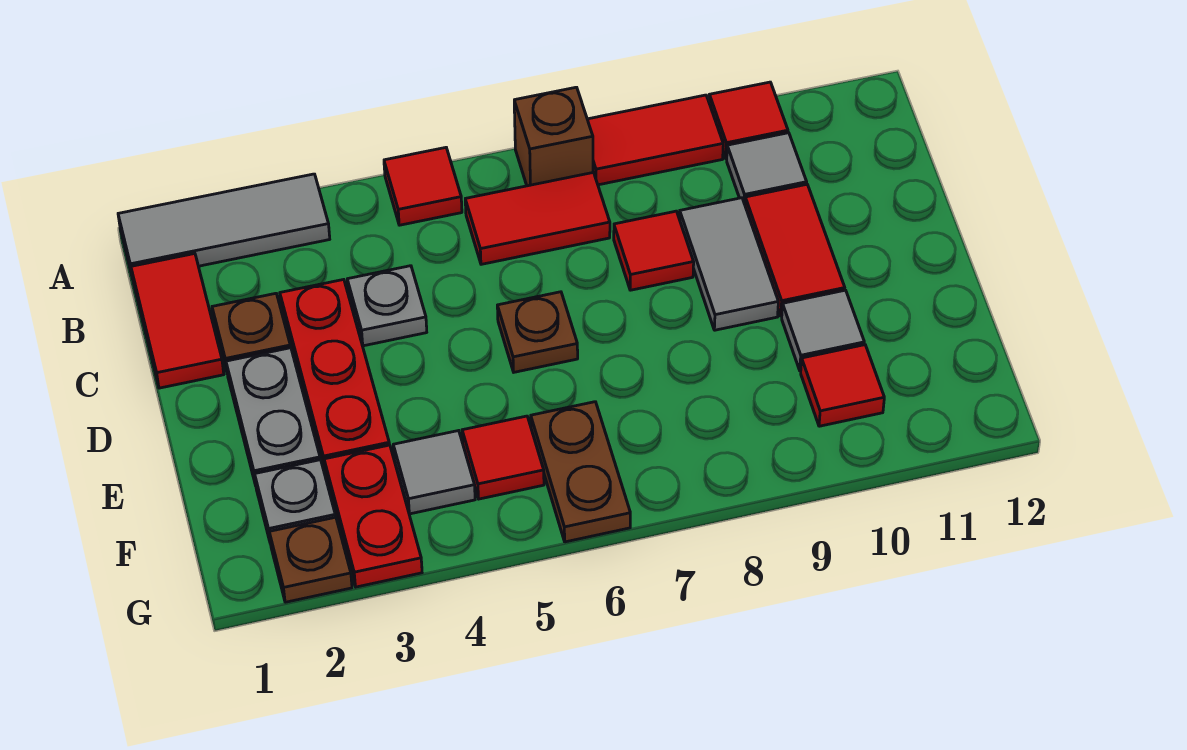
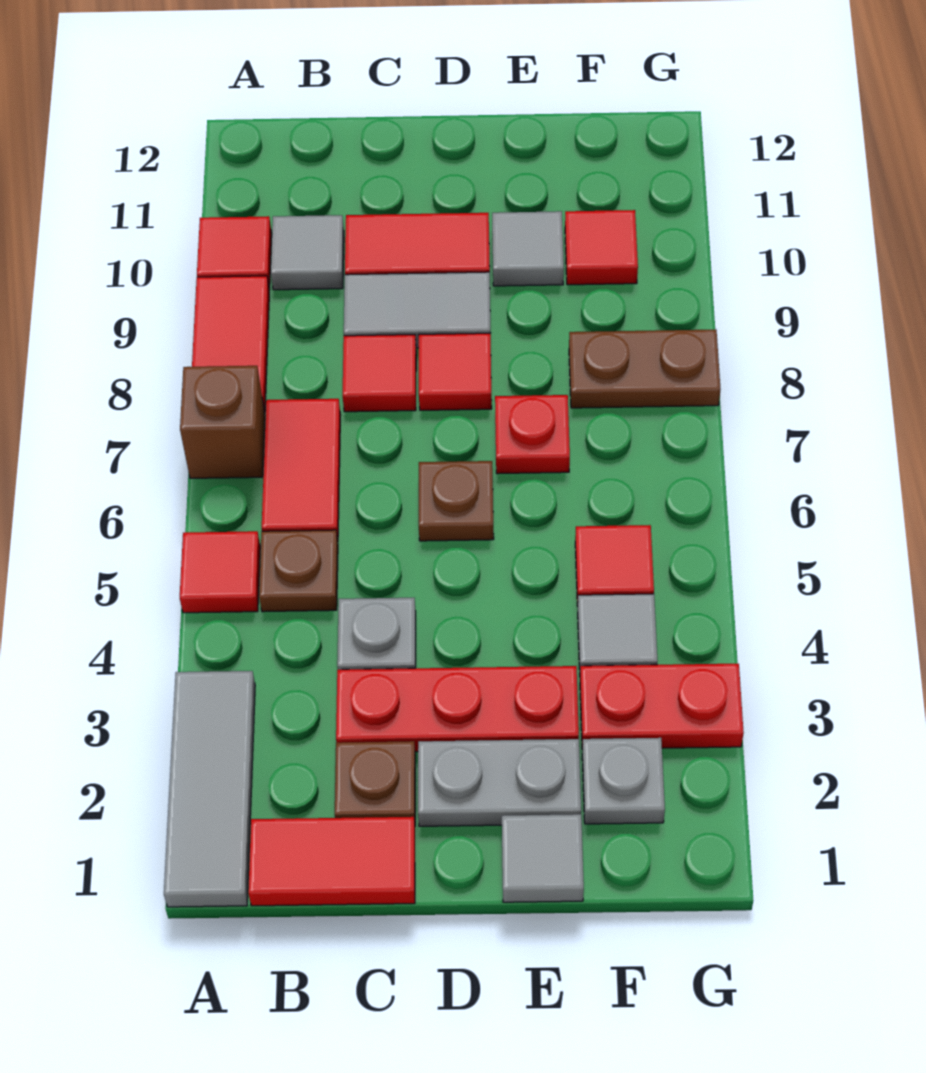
none -> red tile D8 level 1
none -> grey tile E1 level 1
none -> red plate E7 level 1
brown plate F6:G6 level 1 -> brown plate F8:G8 level 1
brown plate G2 level 1 -> brown plate B5 level 1

